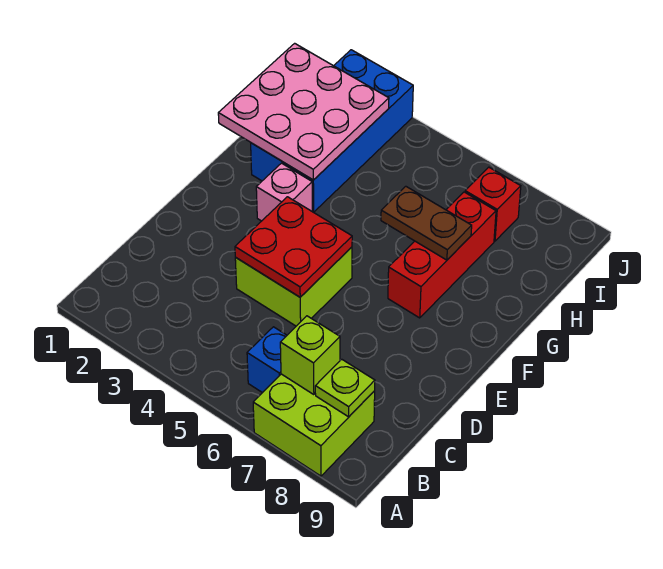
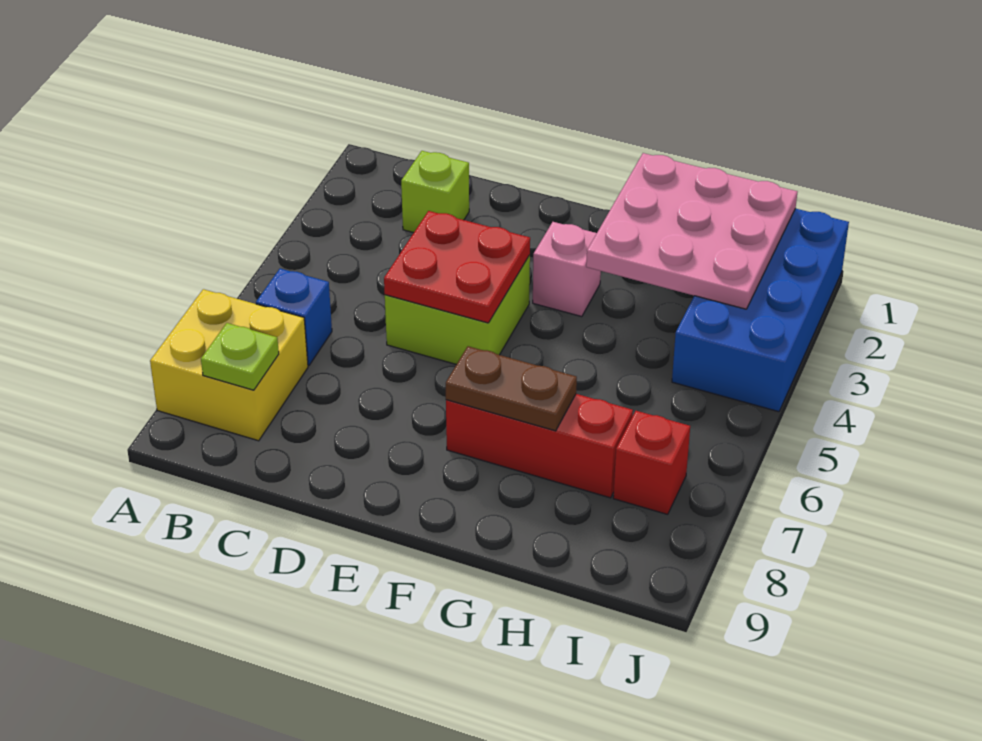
lime brick A7:B8 level 1 -> yellow brick A7:B8 level 1
lime brick B7 level 2 -> lime brick C2 level 1
blue brick G2:J3 level 1 -> blue brick I1:J4 level 1
brown plate G6:G7 level 2 -> brown plate F7:G7 level 2

